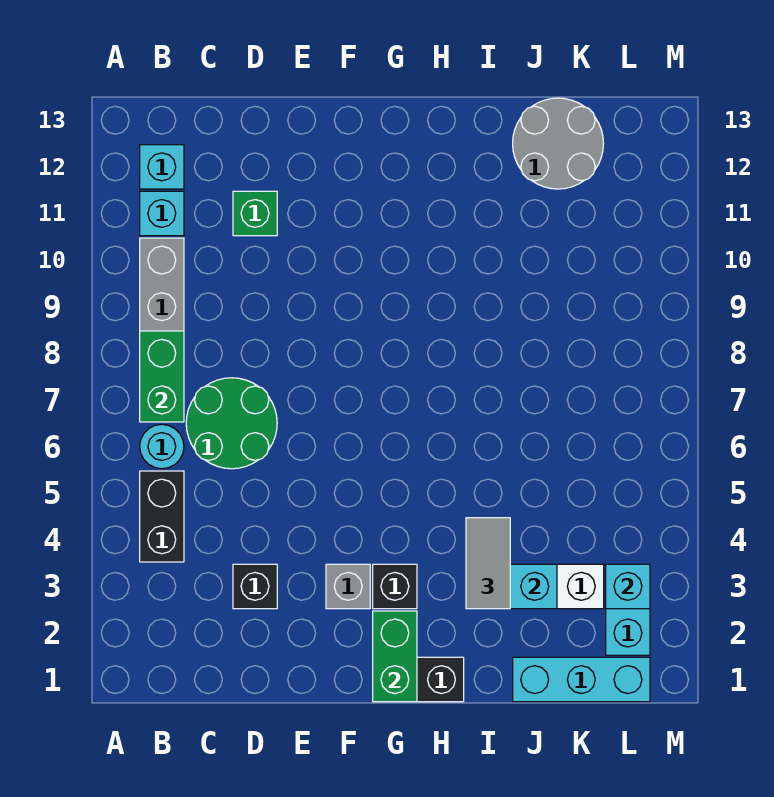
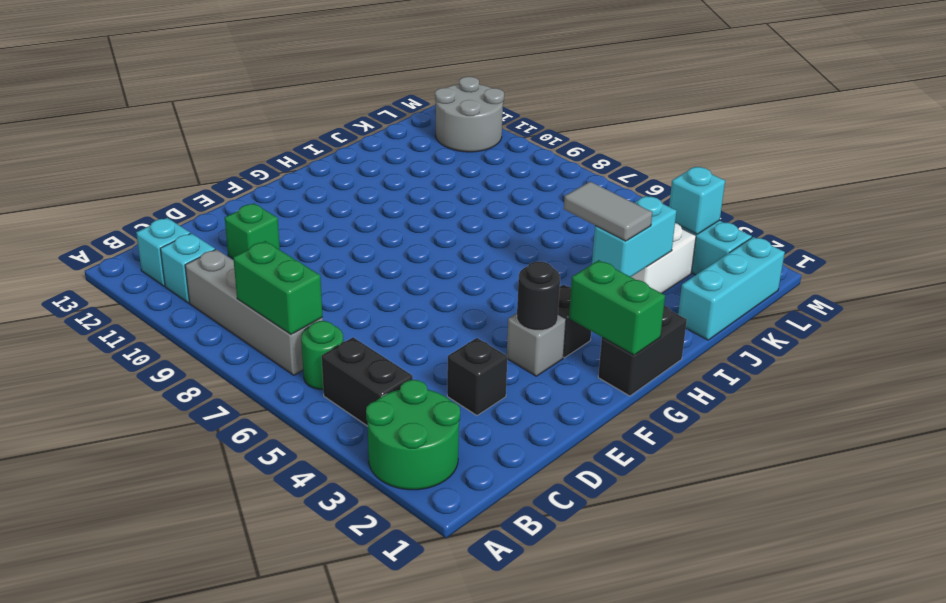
cyan round brick B6 level 1 -> green round brick B6 level 1
green round brick C6:D7 level 1 -> green round brick A2:B3 level 1
none -> black round brick F3 level 2
grey round brick J12:K13 level 1 -> grey round brick L11:M12 level 1

